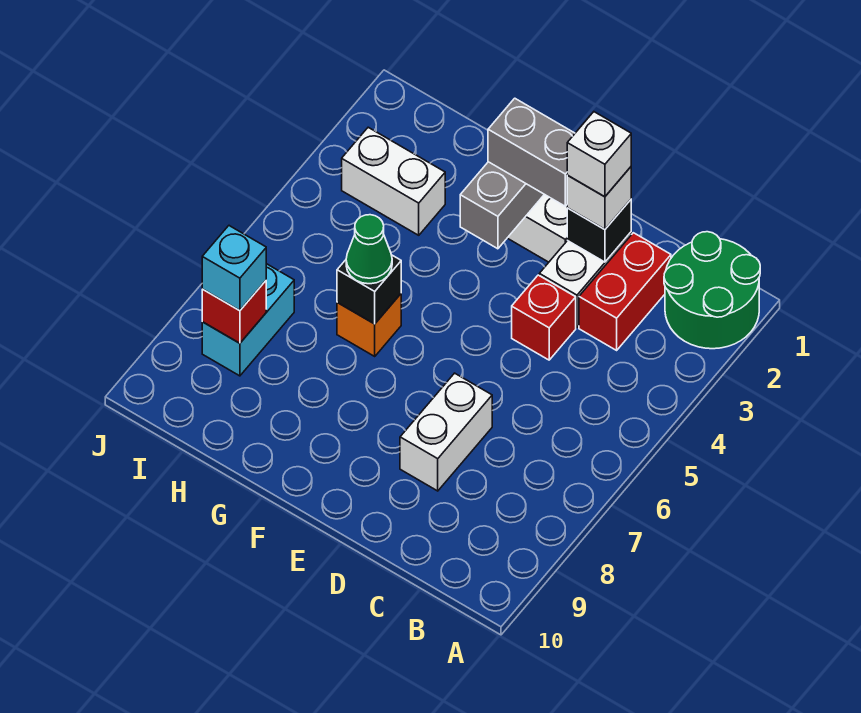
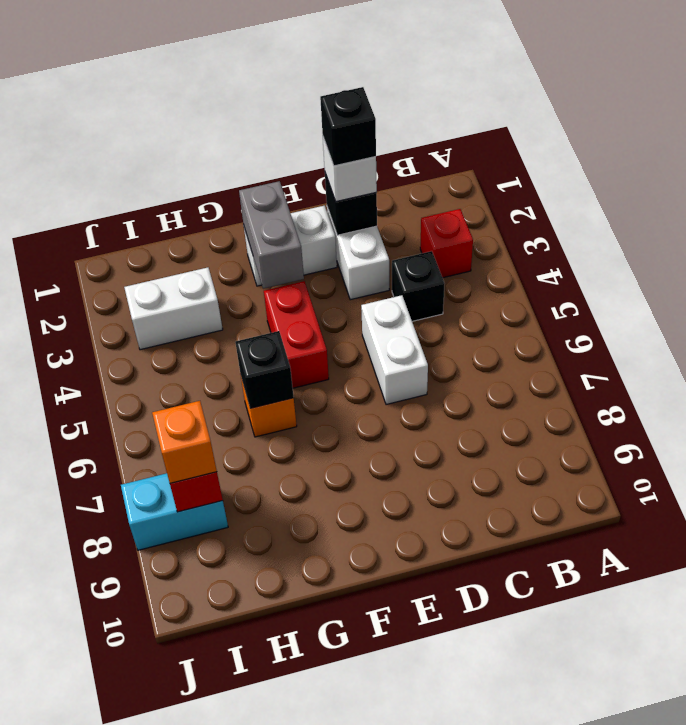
green round brick A1:B2 level 1 -> none
red brick C2:C3 level 1 -> red brick F4:F5 level 1
none -> black brick C4 level 1
white brick D2 level 4 -> black brick D2 level 4
red brick D4 level 1 -> red brick B3 level 1
white brick D7:D8 level 1 -> white brick D5:D6 level 1
grey brick E2:F2 level 3 -> none
green cone G6 level 3 -> none
cyan brick I7:I8 level 1 -> cyan brick I8:J8 level 1
cyan brick I8 level 3 -> orange brick I8 level 3

